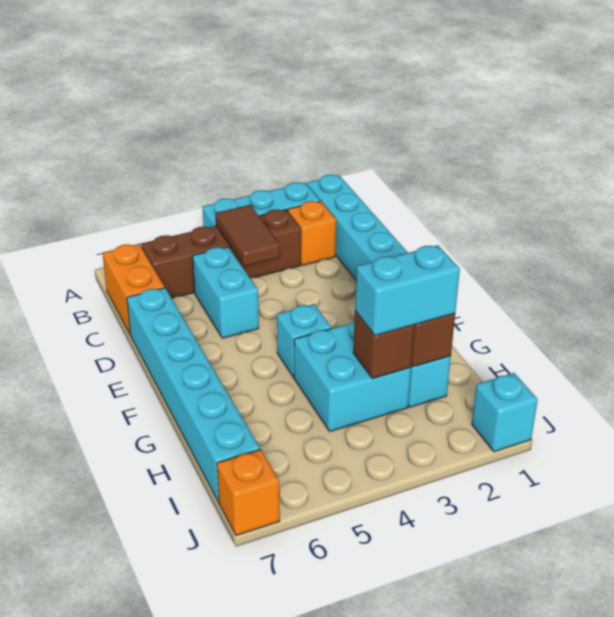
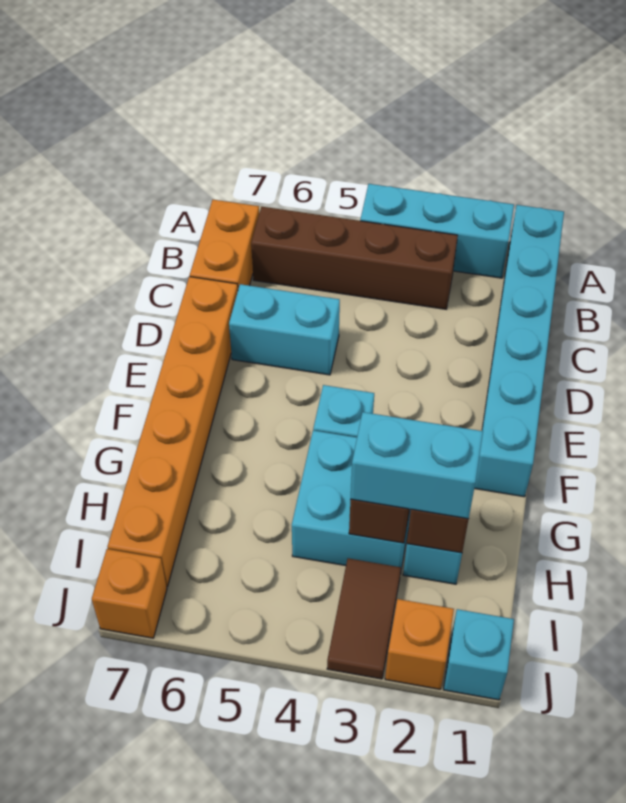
orange brick B2 level 1 -> orange brick J2 level 1
brown tile B4:C4 level 2 -> brown tile I3:J3 level 1
cyan brick C5:D5 level 1 -> cyan brick D5:D6 level 1
cyan brick D7:I7 level 1 -> orange brick D7:I7 level 1

